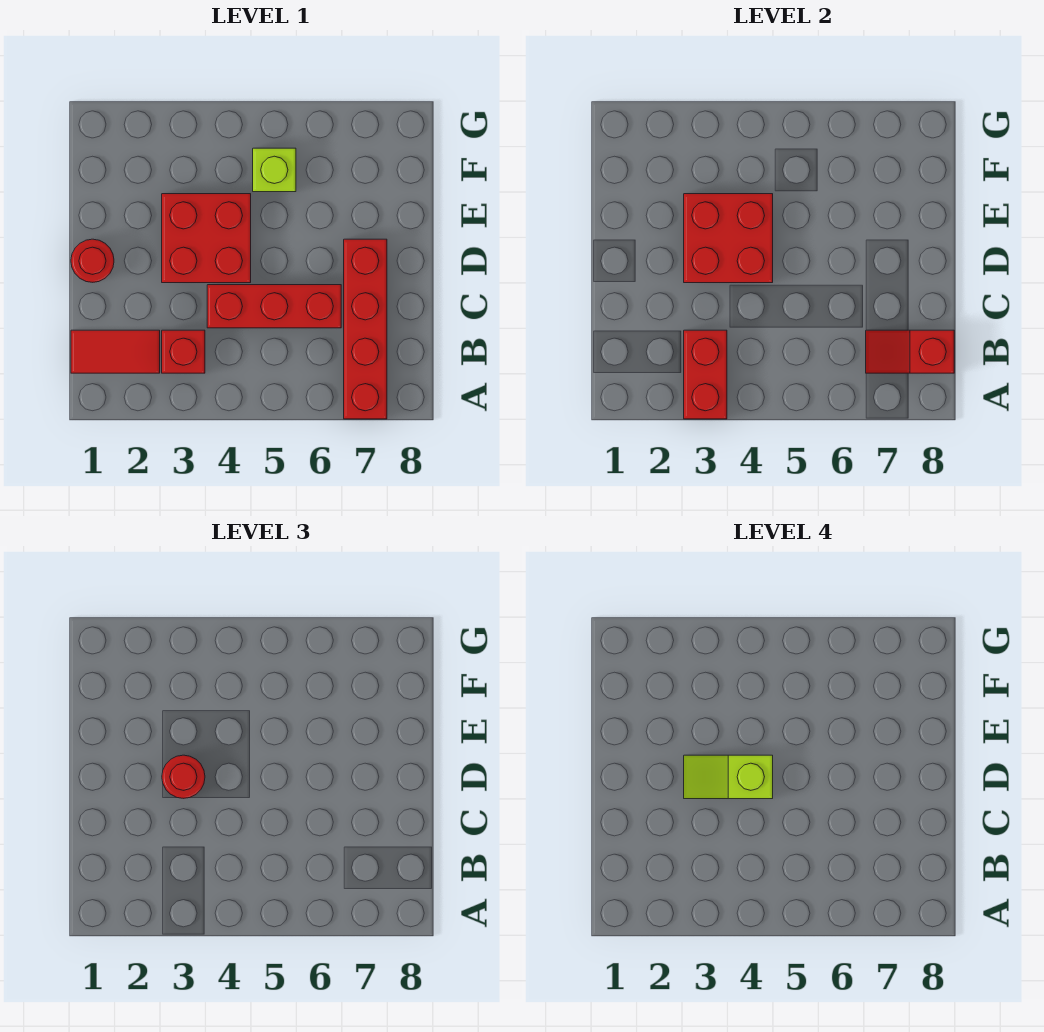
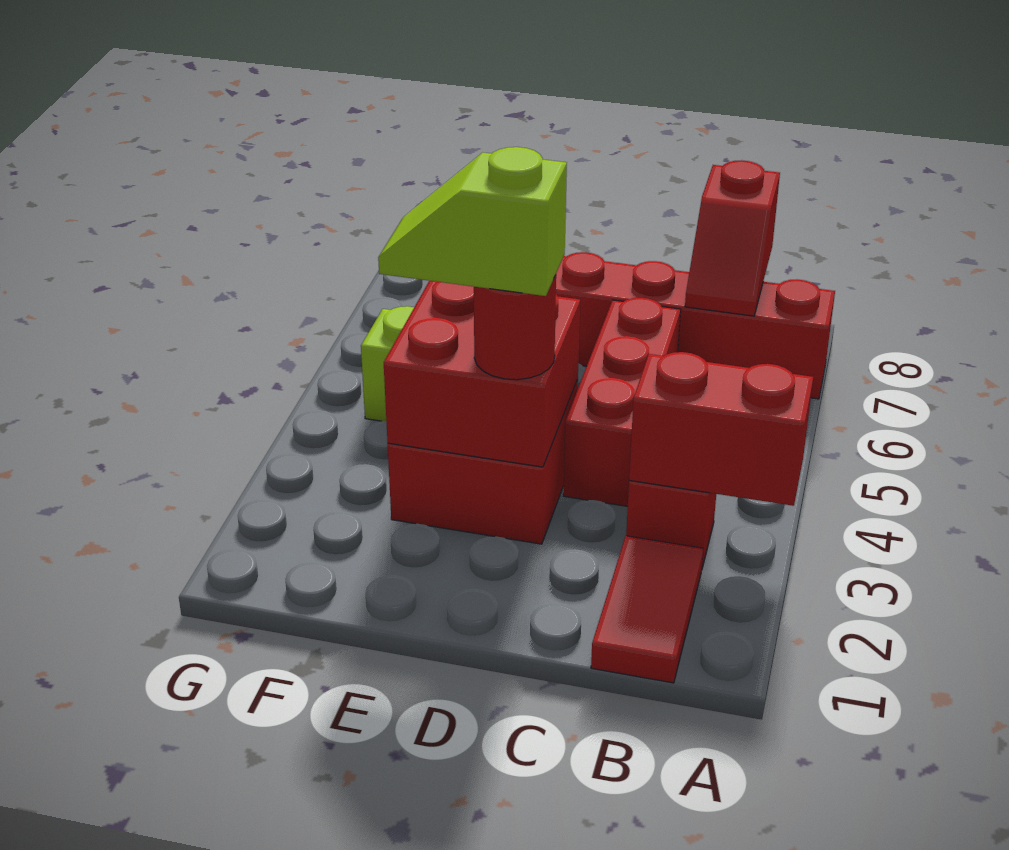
red round brick D1 level 1 -> none
lime slope D3:D4 level 4 top 4 -> lime slope D3:E3 level 4 top D

